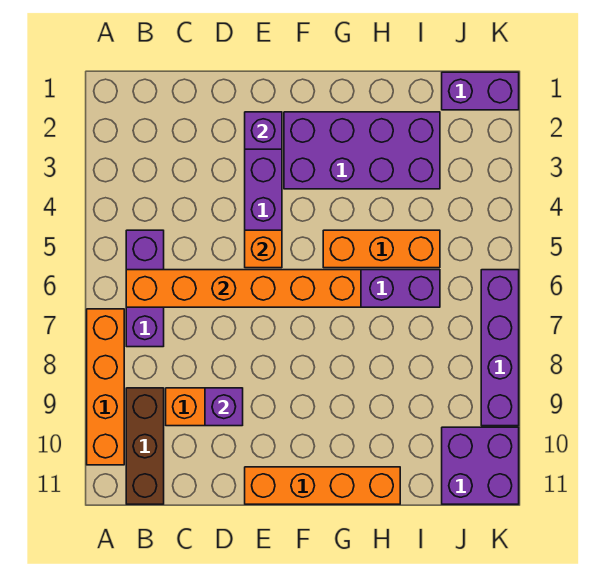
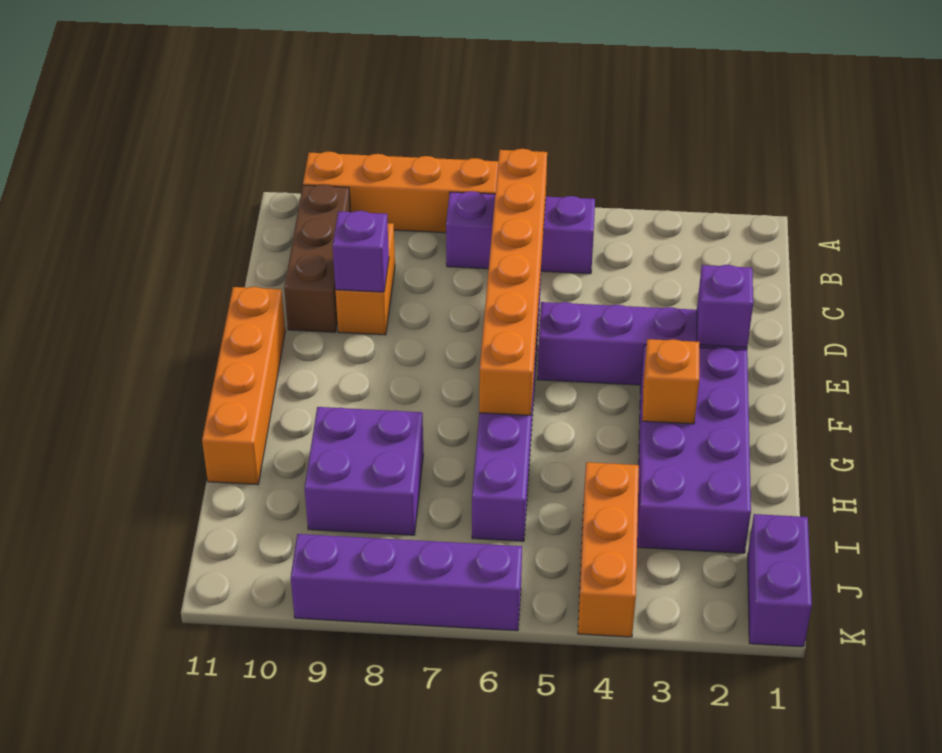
brown brick B9:B11 level 1 -> brown brick B10:D10 level 1
orange brick E5 level 2 -> orange brick G3 level 2
orange brick G5:I5 level 1 -> orange brick I4:K4 level 1
purple brick J10:K11 level 1 -> purple brick H8:I9 level 1

